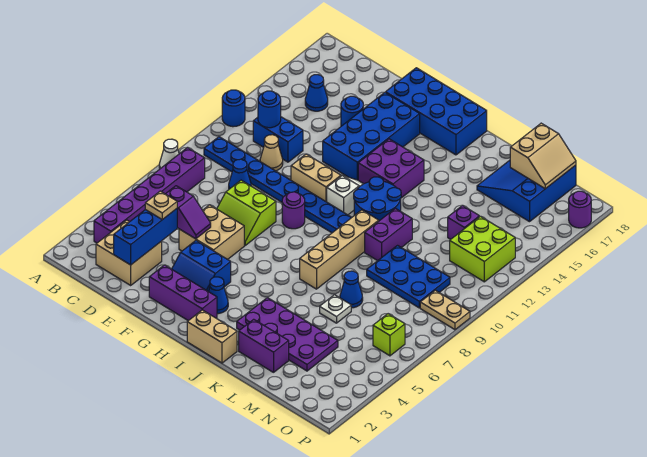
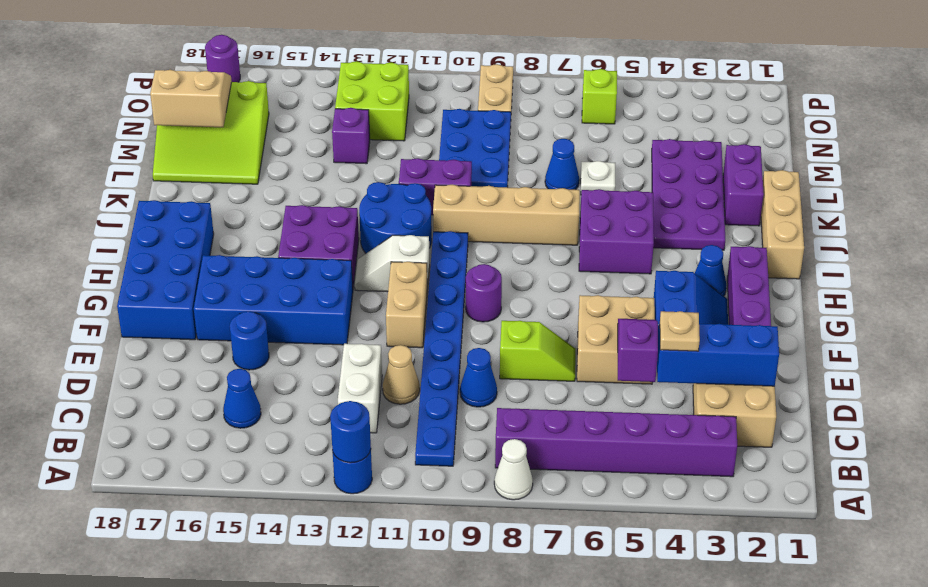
blue brick C12:D12 level 1 -> white brick C12:D12 level 1
blue round brick C12 level 2 -> blue round brick A12 level 2
lime slope E7:F8 level 1 top 8 -> lime slope E7:E8 level 1 top 8
tan brick I1:J1 level 1 -> tan brick I1:K1 level 1
none -> purple brick I5:J6 level 1
blue slope L16:N18 level 1 top N -> lime slope L16:N18 level 1 top N

